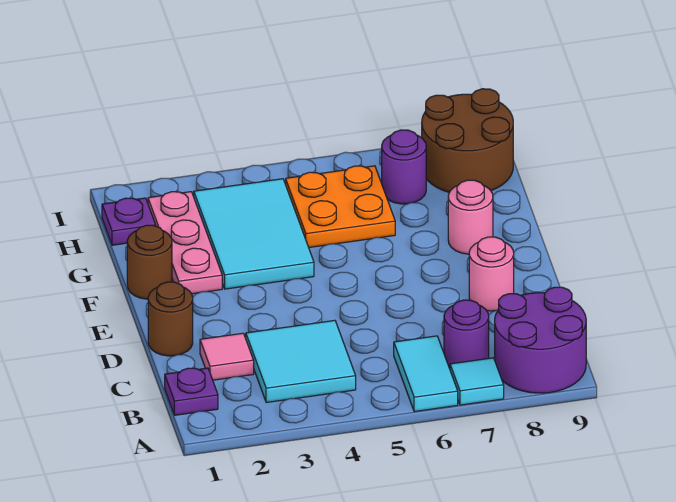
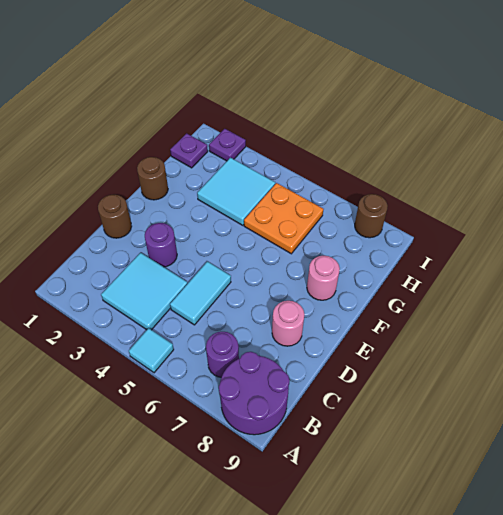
cyan tile A6:B6 level 1 -> cyan tile C5:D5 level 1
cyan tile A7 level 1 -> cyan tile A5 level 1
purple plate B1 level 1 -> purple plate I2 level 1
pink tile C2 level 1 -> none
pink plate F2:H2 level 1 -> none
cyan tile F3:H4 level 1 -> cyan tile G3:H4 level 1
purple round brick H7 level 1 -> purple round brick D3 level 1
brown round brick H8:I9 level 1 -> brown round brick I8 level 1

